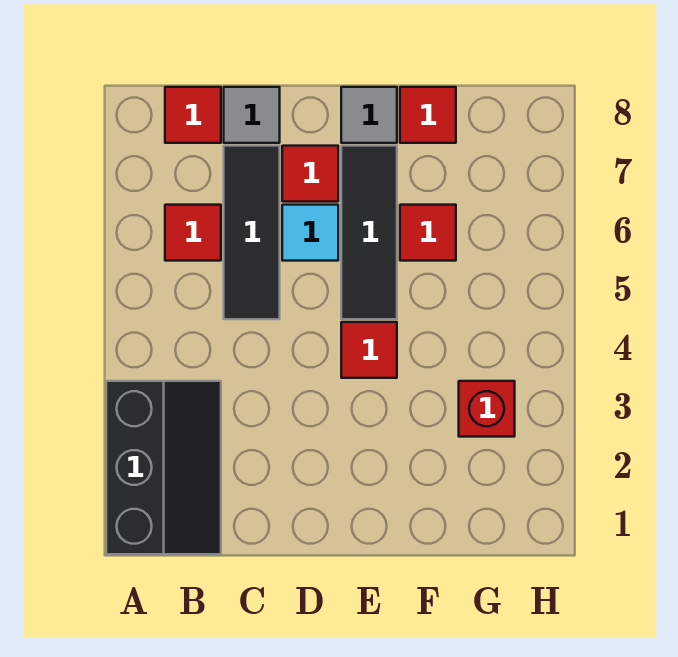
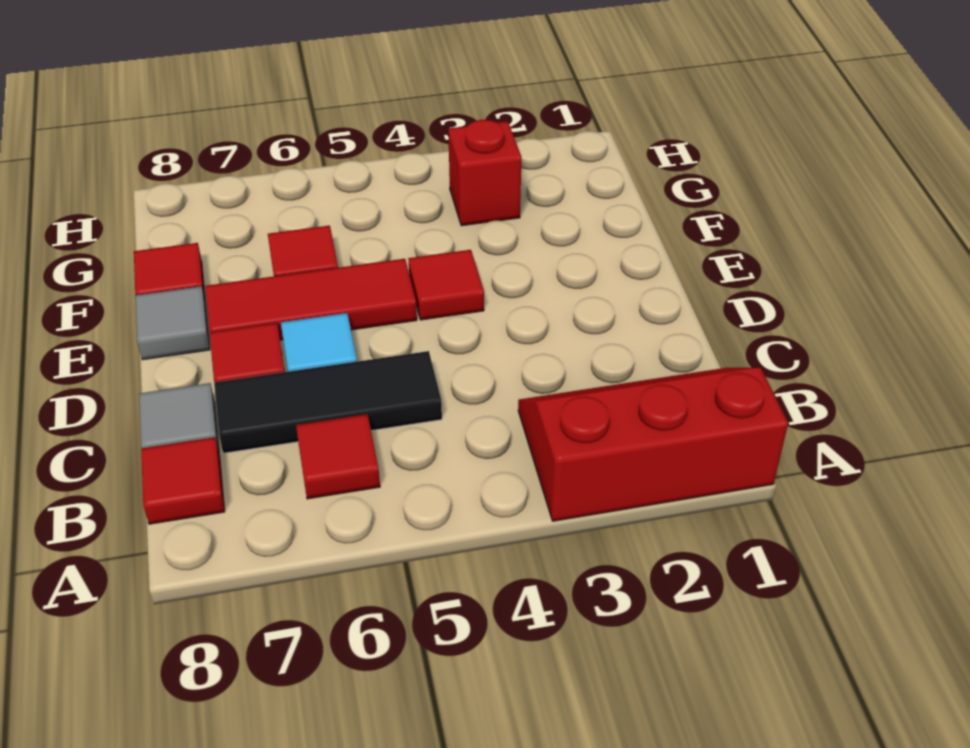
black slope A1:B3 level 1 top A -> red slope A1:B3 level 1 top A
black tile E5:E7 level 1 -> red tile E5:E7 level 1

